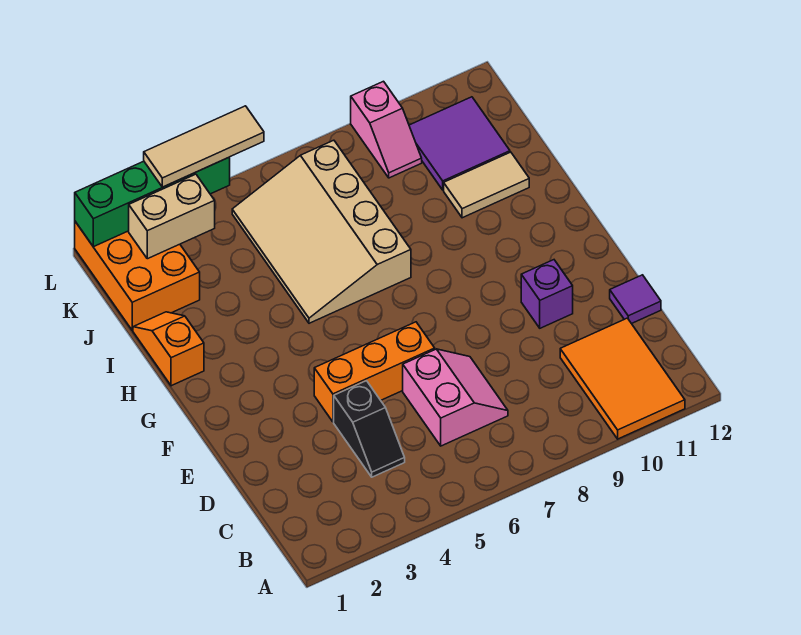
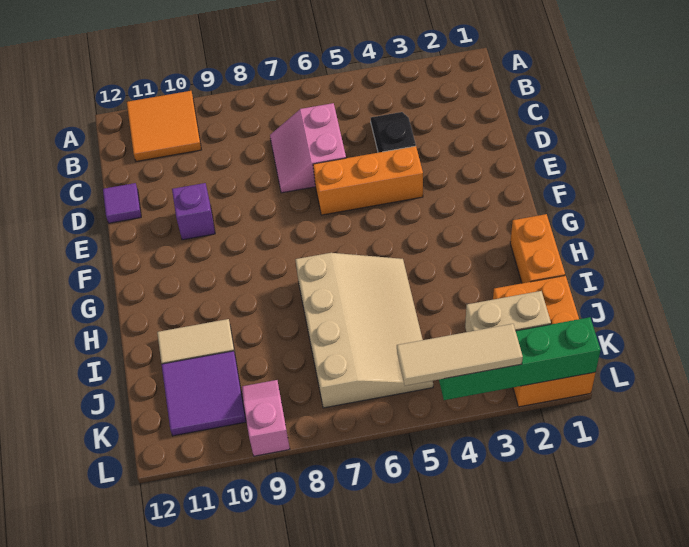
orange tile A10:C11 level 1 -> orange tile A10:B11 level 1
orange slope H1:I1 level 1 top H -> orange brick H1:I1 level 1

